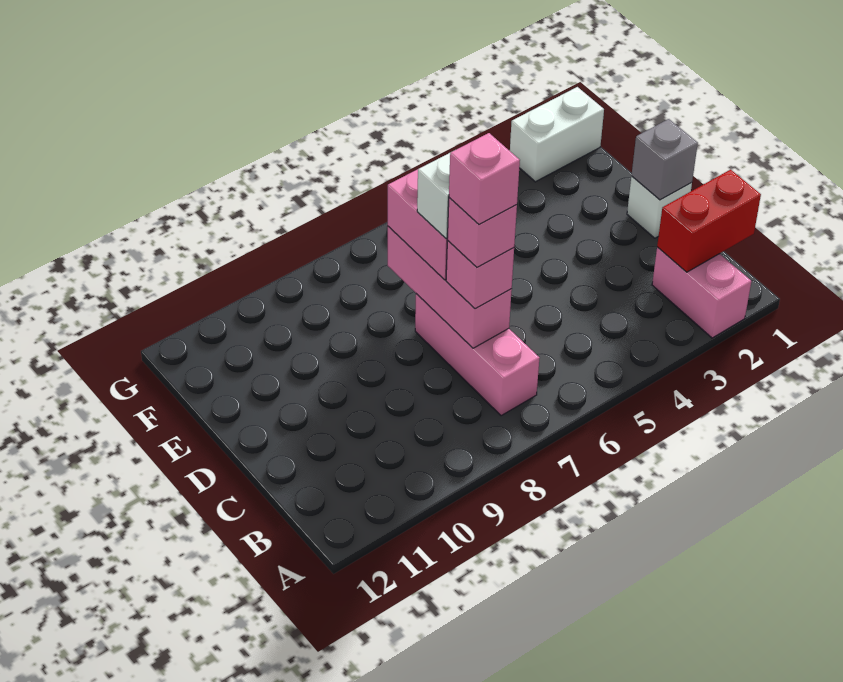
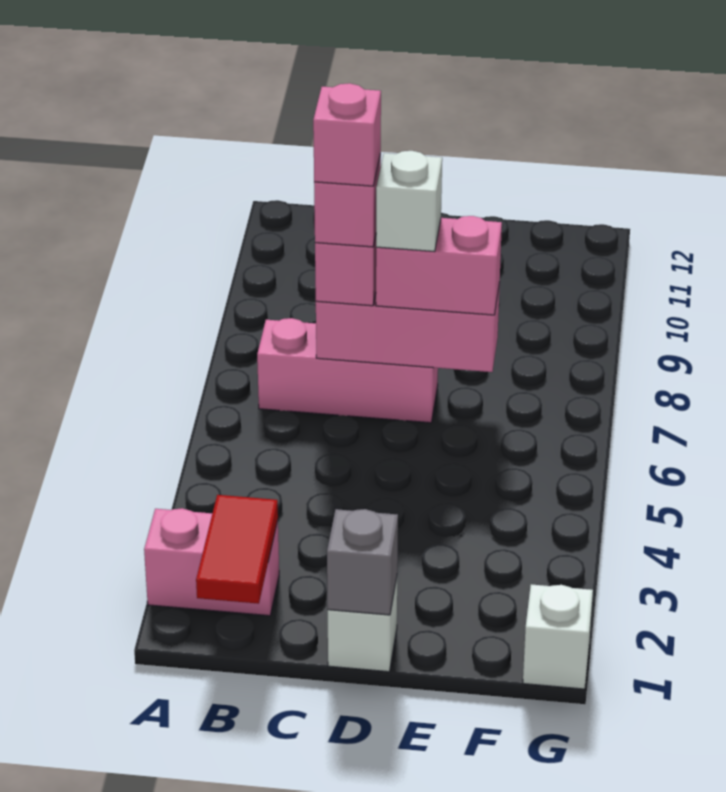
red brick B1:B2 level 2 -> red tile B1:B2 level 2
white brick G1:G2 level 1 -> white brick G1 level 1

